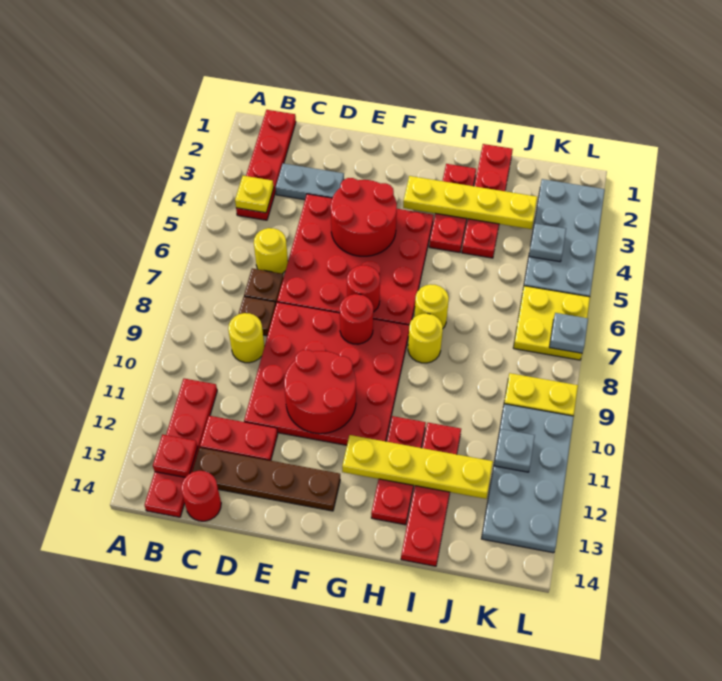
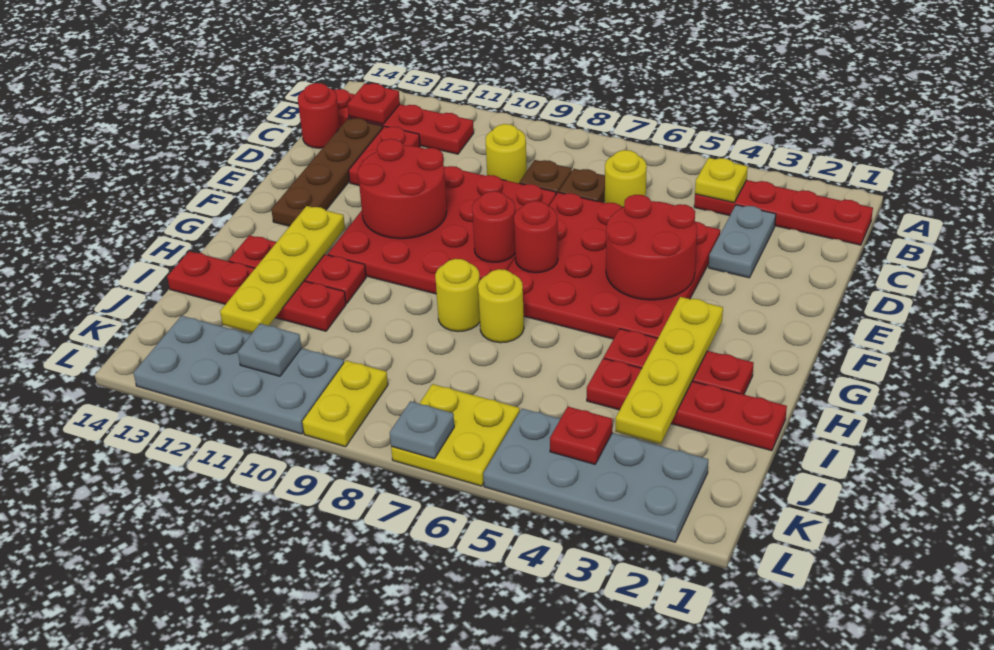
grey plate K4 level 2 -> red plate K4 level 2

